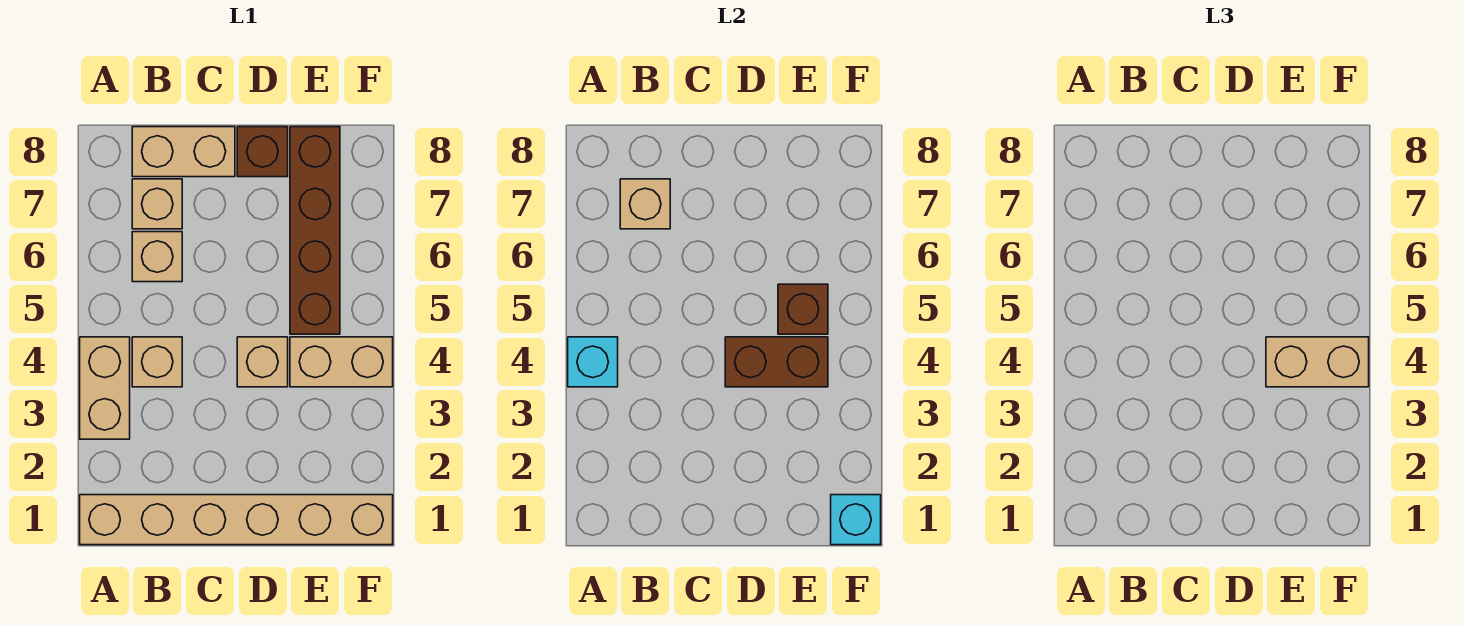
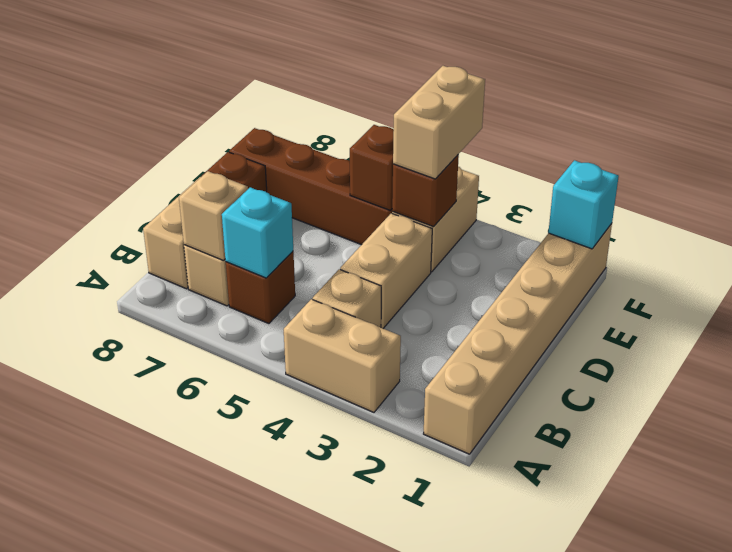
cyan brick A4 level 2 -> cyan brick B6 level 2
tan brick B6 level 1 -> brown brick B6 level 1
tan brick D4 level 1 -> tan brick C4:D4 level 1
brown brick D4:E4 level 2 -> brown brick E4 level 2

